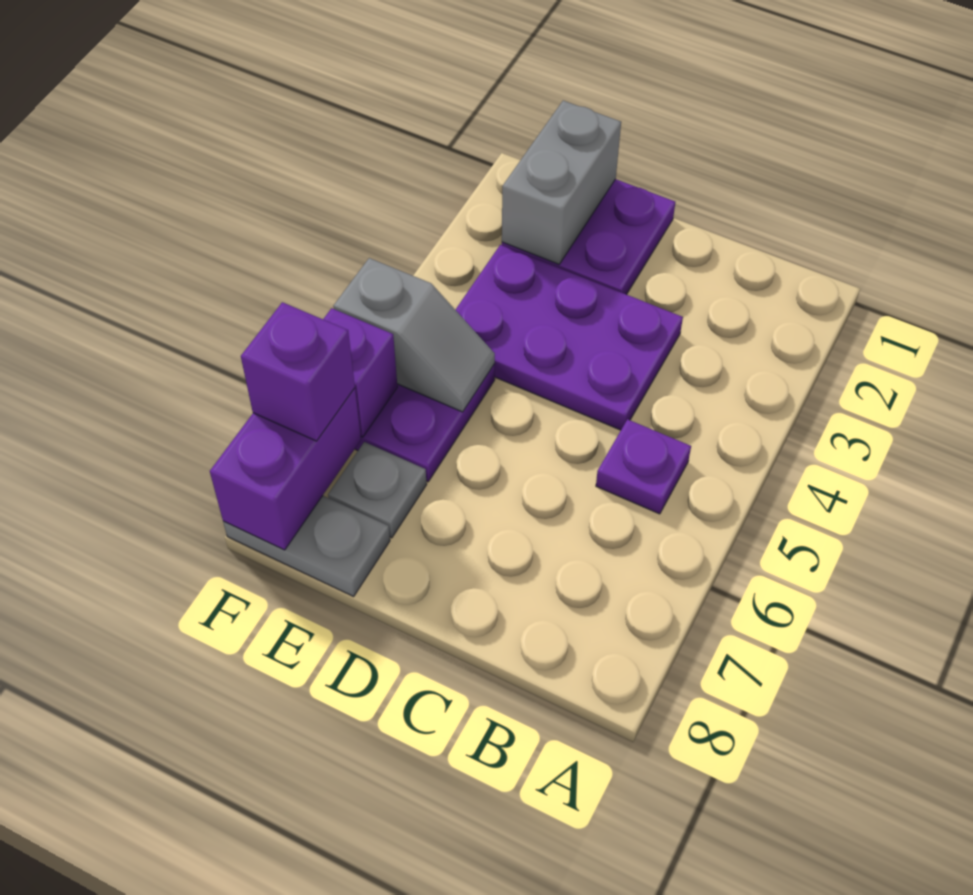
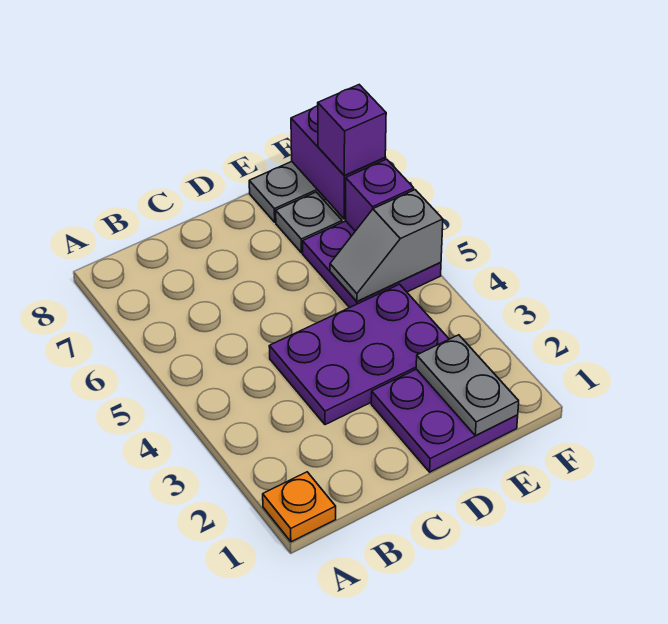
none -> orange plate A1 level 1
purple plate B5 level 1 -> none
grey brick E1:E2 level 2 -> grey plate E1:E2 level 2

